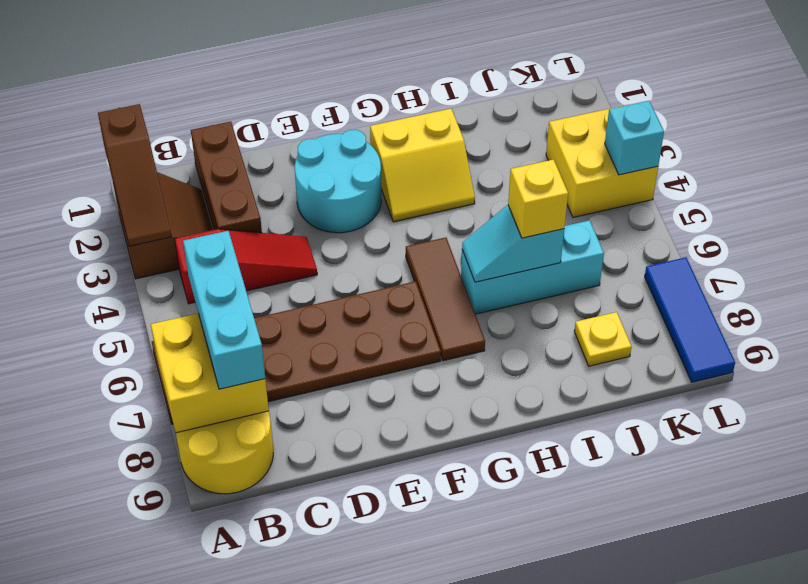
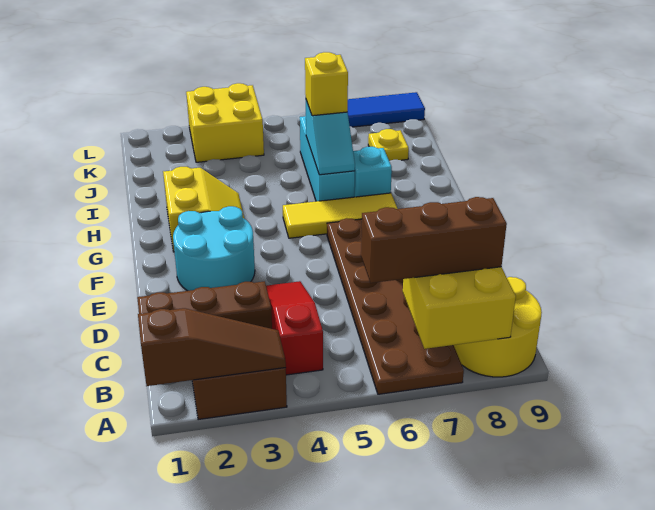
cyan brick B6:B8 level 3 -> brown brick B6:B8 level 3
brown tile G5:G7 level 1 -> yellow tile G5:G7 level 1
cyan brick L4 level 2 -> cyan brick H7 level 1

